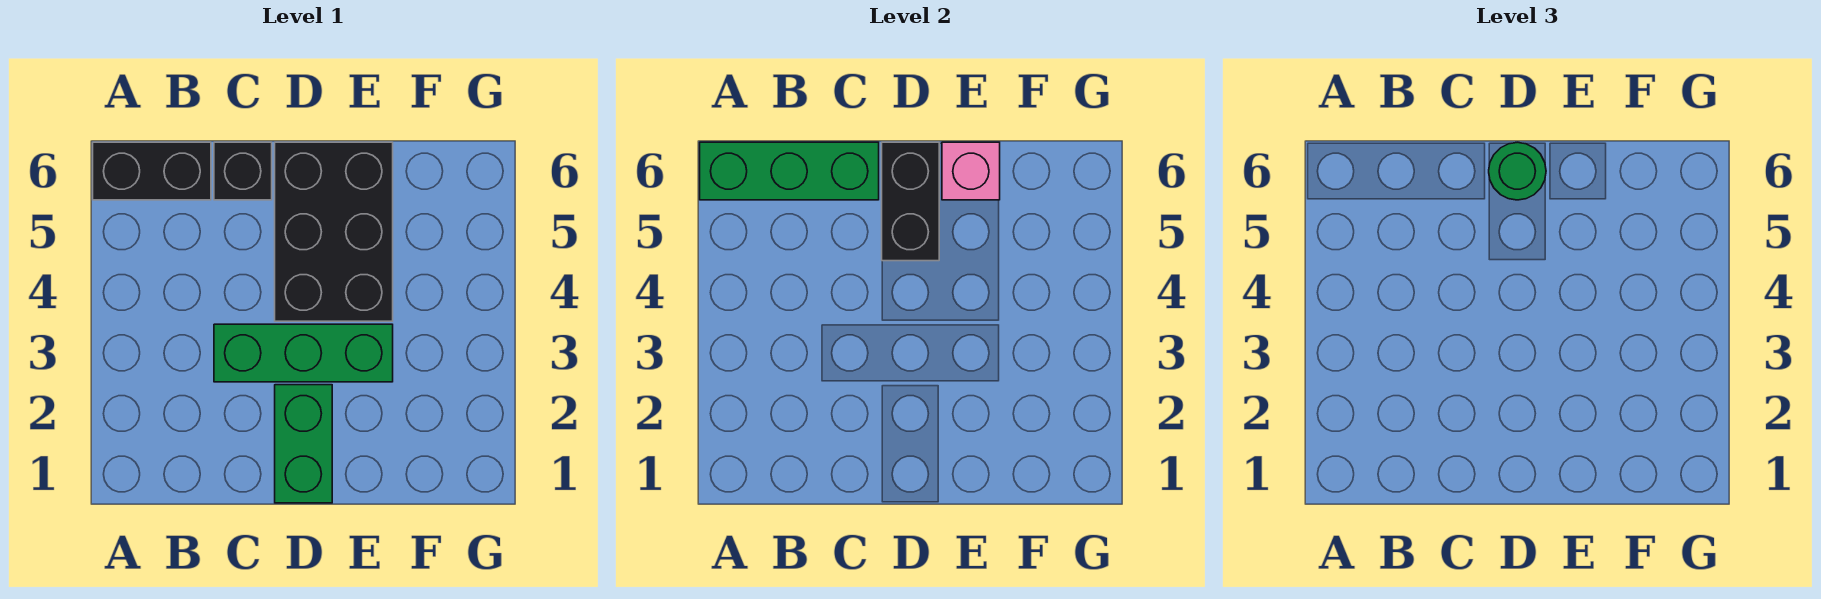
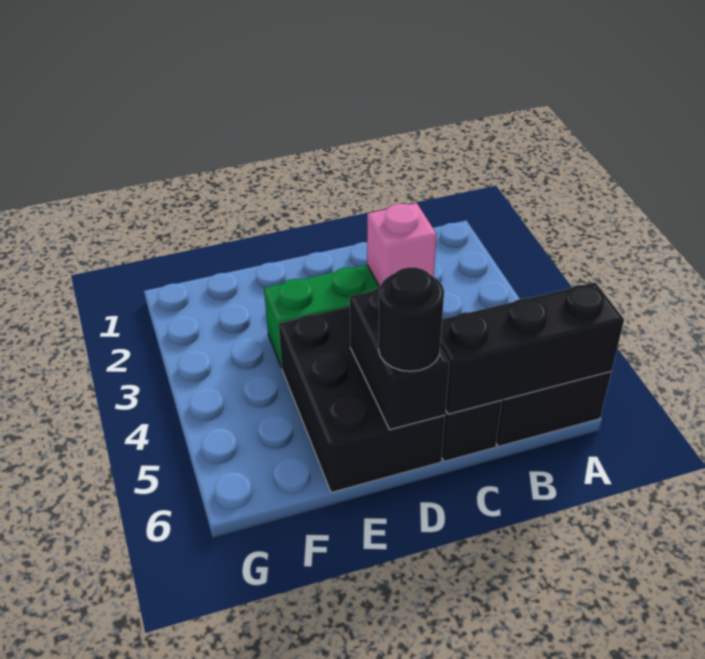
green brick A6:C6 level 2 -> black brick A6:C6 level 2
green brick D1:D2 level 1 -> none
green round brick D6 level 3 -> black round brick D6 level 3
pink brick E6 level 2 -> pink brick C3 level 2

